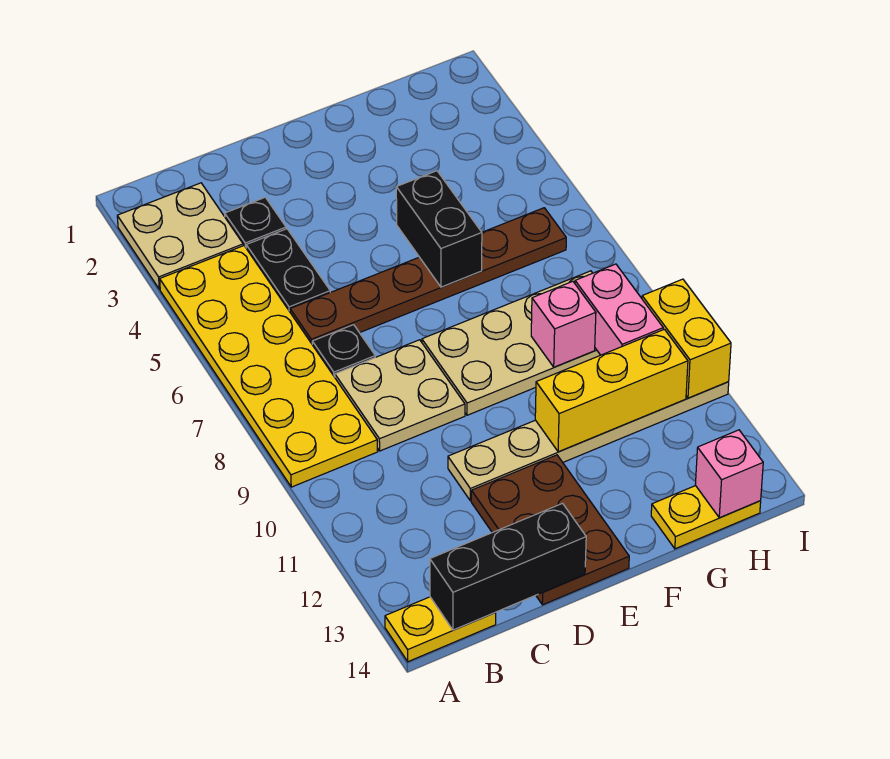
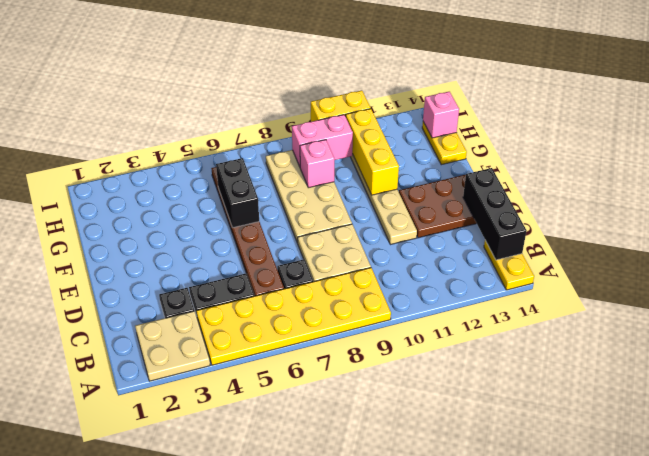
black brick F5:F6 level 2 -> black brick F6:G6 level 2

